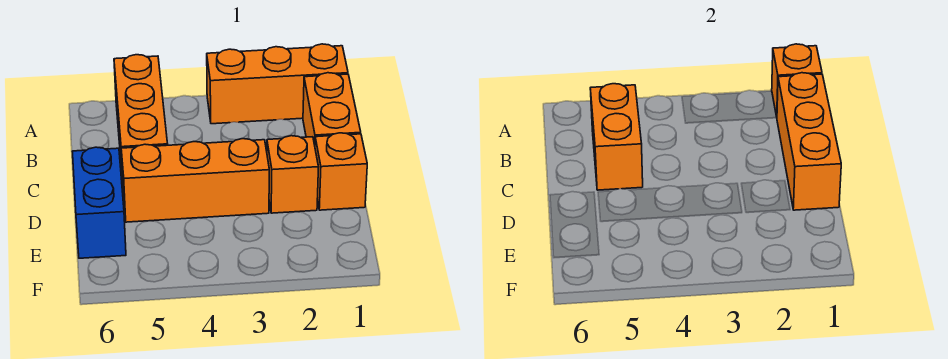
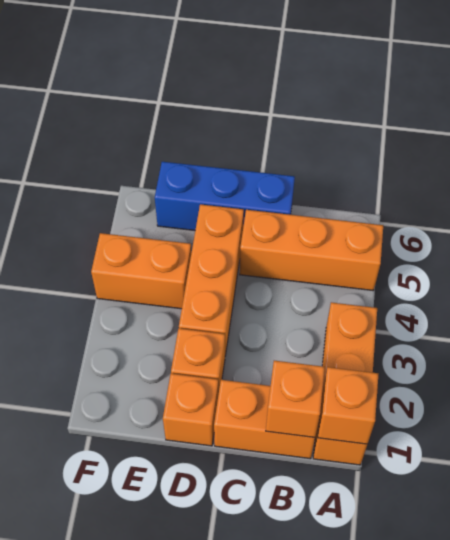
orange brick B1:D1 level 2 -> orange brick B1 level 2
orange brick B5:C5 level 2 -> orange brick E4:F4 level 1
blue brick D6:E6 level 1 -> blue brick C6:E6 level 1

